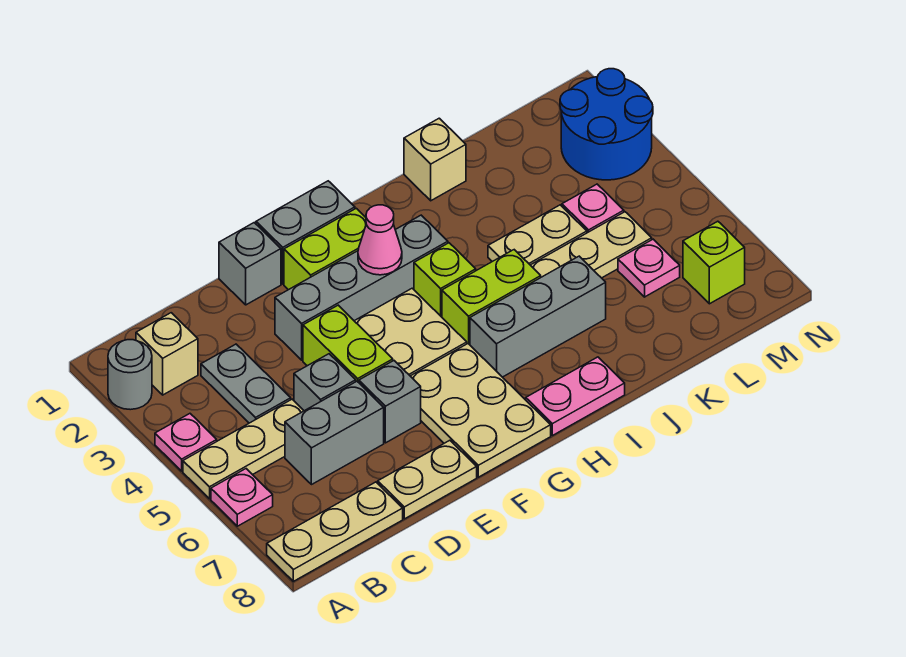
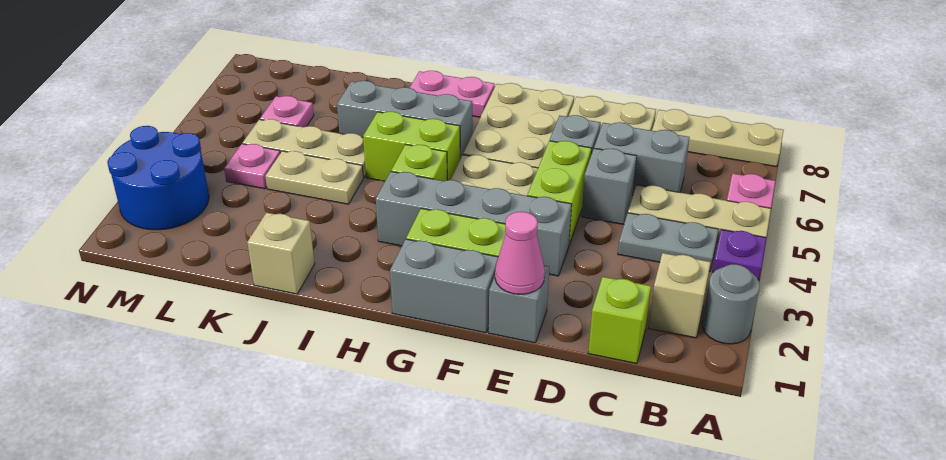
pink plate A4 level 1 -> purple plate A4 level 1
grey plate C3:C4 level 1 -> grey plate B4:C4 level 1
pink cone G3 level 2 -> pink cone E1 level 2
lime brick M7 level 1 -> lime brick C1 level 1

